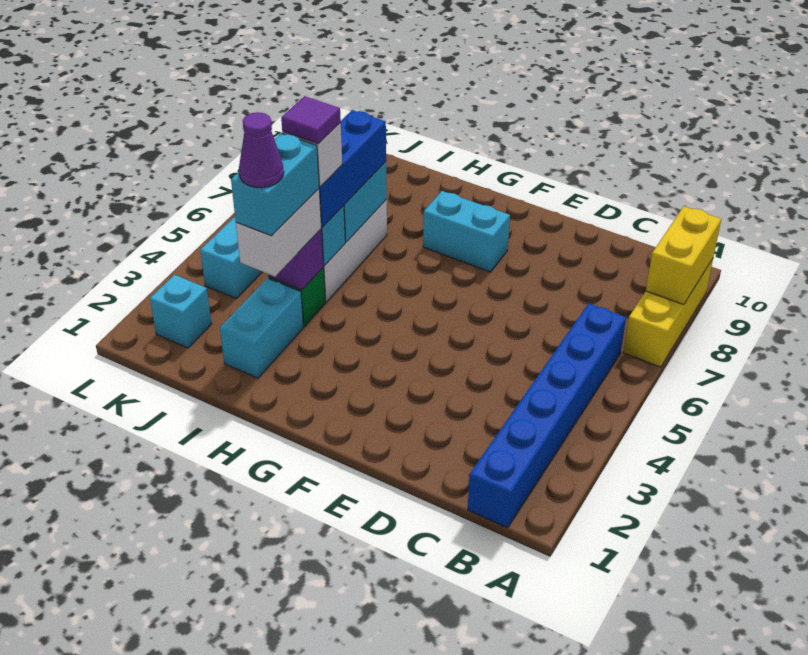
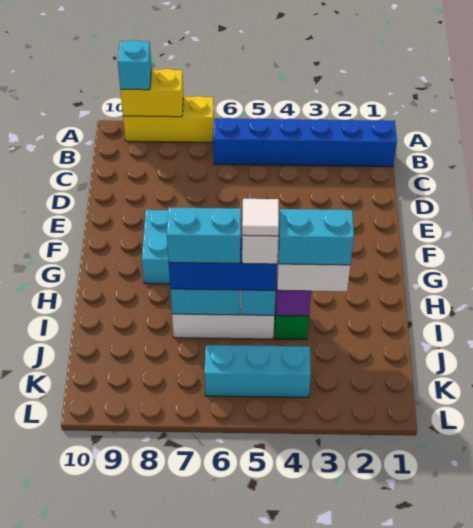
cyan brick I2:I3 level 1 -> cyan brick I6:I7 level 4
purple cone I3 level 5 -> none
purple tile I5 level 5 -> white tile I5 level 5
cyan brick K2 level 1 -> cyan brick A9 level 3

